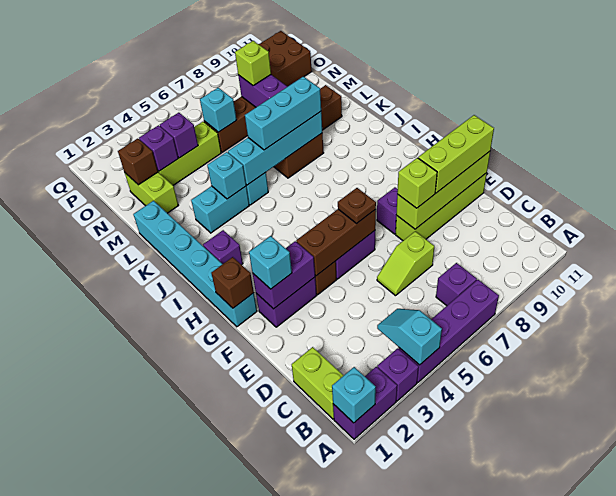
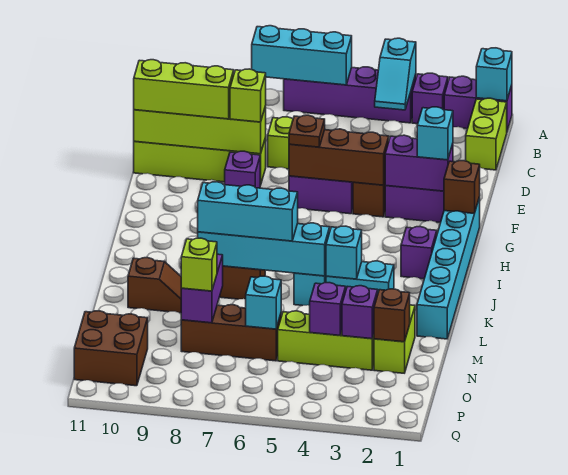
none -> cyan brick A6:A8 level 2
purple brick B7 level 1 -> none

